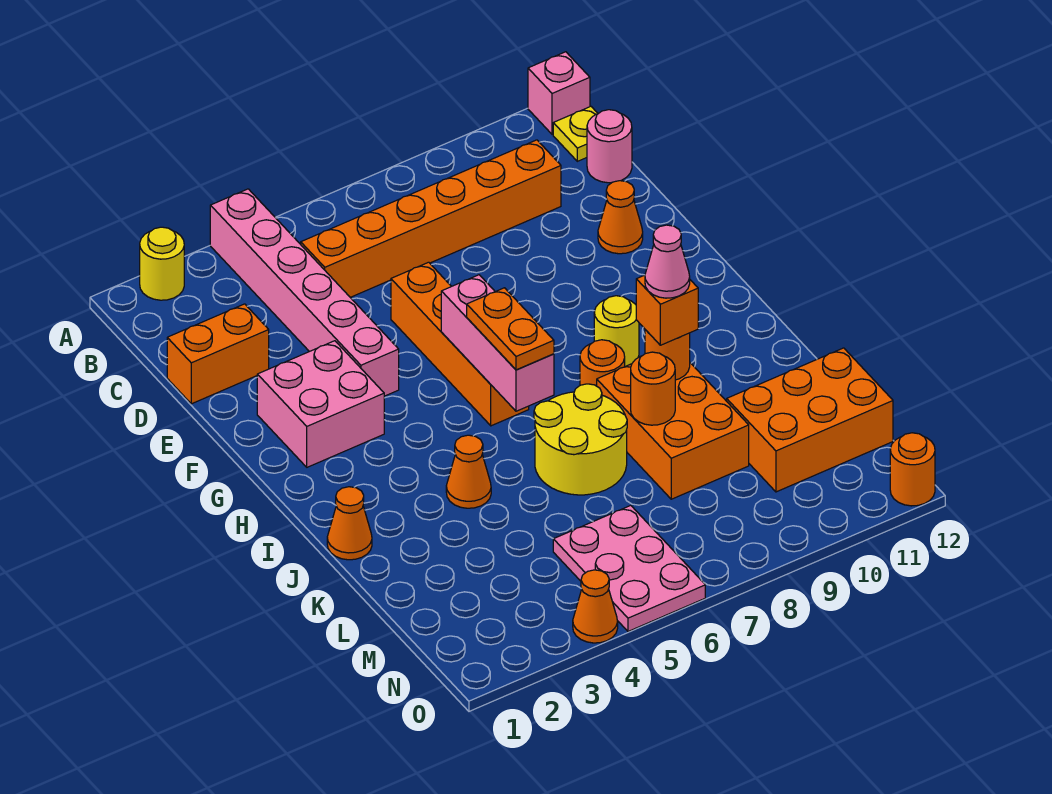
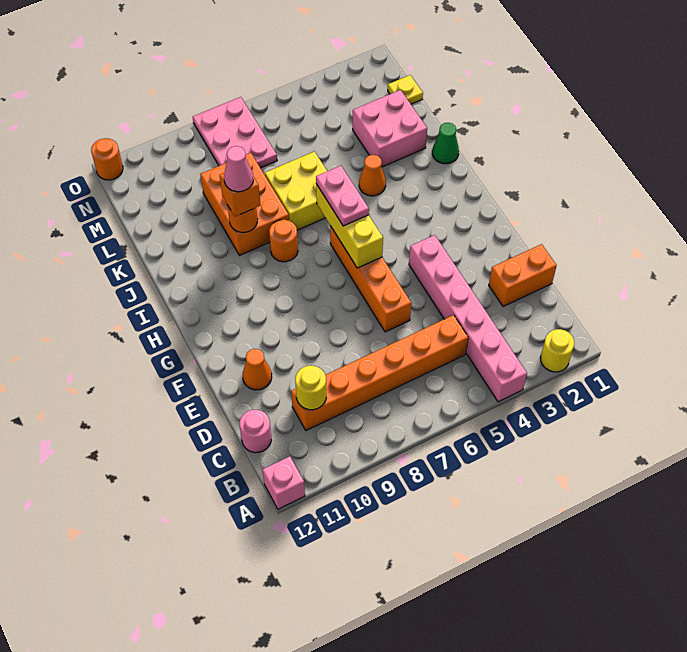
yellow plate B12 level 1 -> yellow plate M1 level 1
pink brick F2:G3 level 1 -> pink brick K2:L3 level 1
pink brick G6:I6 level 2 -> yellow brick G6:I6 level 2
orange plate H6:I6 level 3 -> pink plate H6:I6 level 3
yellow round brick H9 level 1 -> yellow round brick C10 level 2
orange cone J1 level 1 -> green cone J1 level 1
yellow round brick J6:K7 level 1 -> yellow brick J6:K7 level 1
orange round brick K8 level 2 -> none
orange brick L10:M12 level 1 -> none
pink plate M5:O6 level 1 -> pink plate M7:O8 level 1
orange cone O4 level 1 -> none

